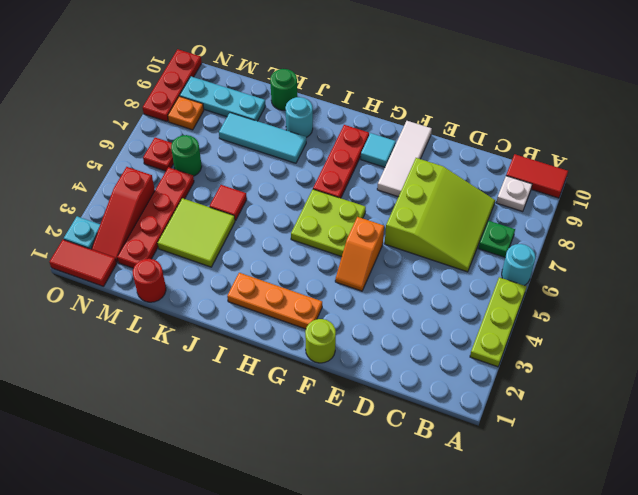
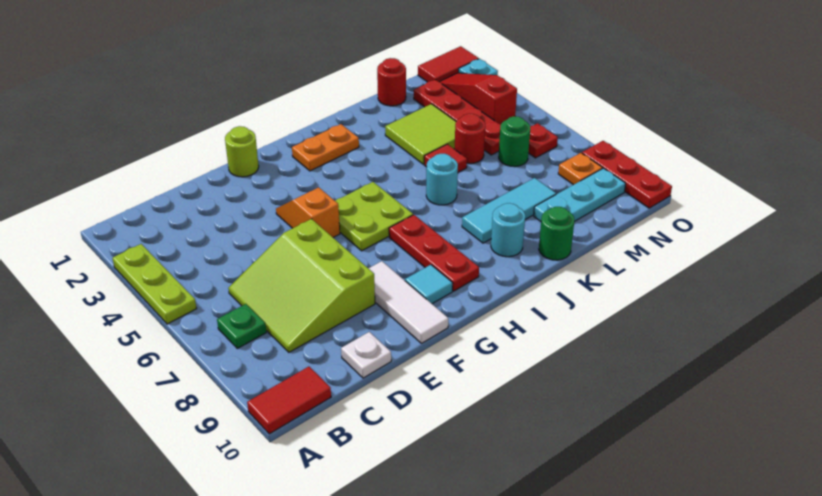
cyan round brick A6 level 1 -> cyan round brick J6 level 1
white plate B9 level 1 -> white plate D10 level 1
orange plate G2:I2 level 1 -> orange plate H2:I2 level 1
none -> red round brick L5 level 1

